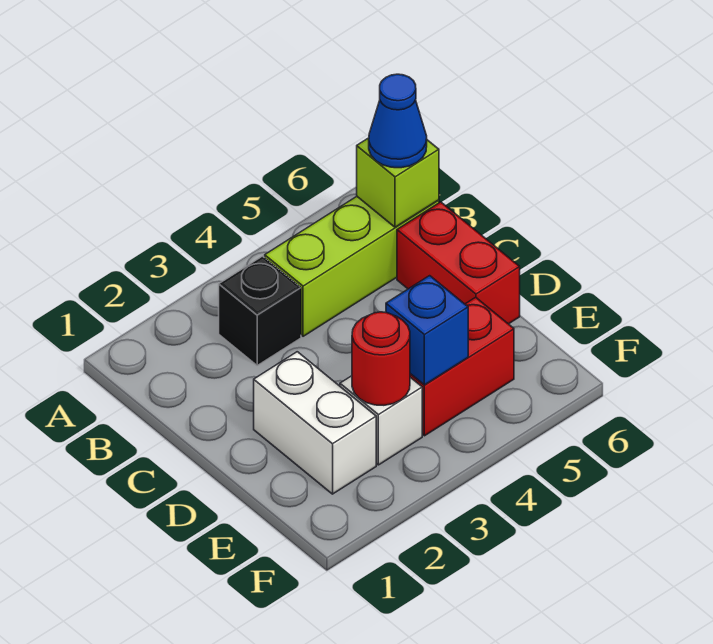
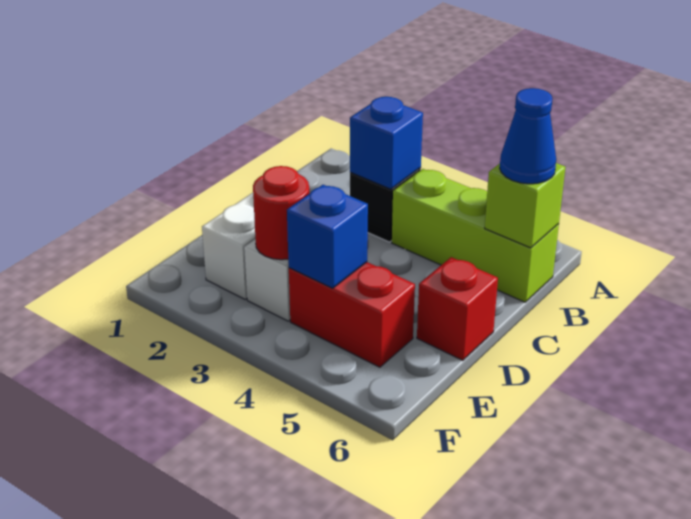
none -> blue brick B3 level 2
red brick C6:D6 level 1 -> red brick D6 level 1

